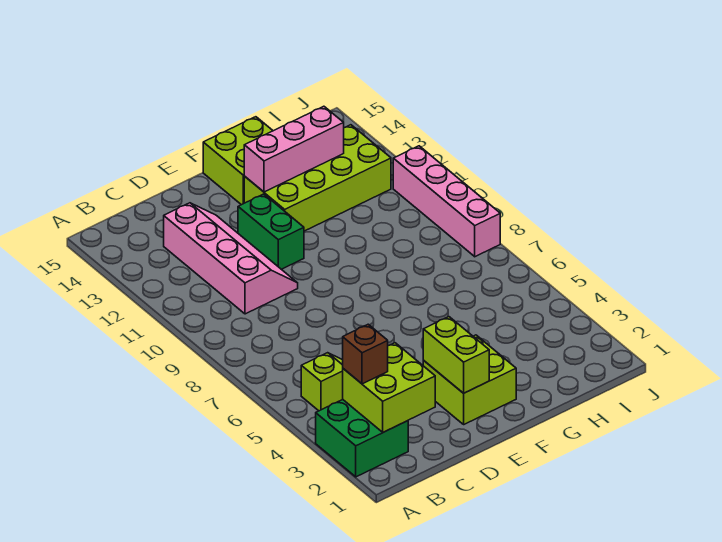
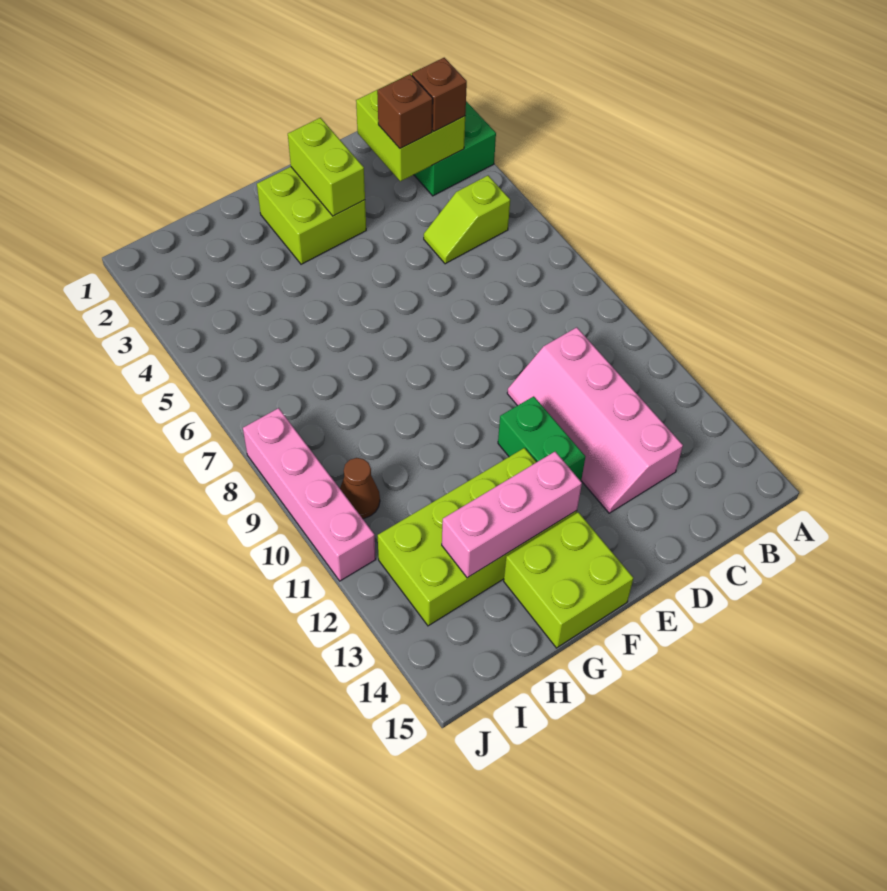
none -> brown brick C3 level 3
none -> brown cone I10 level 1

